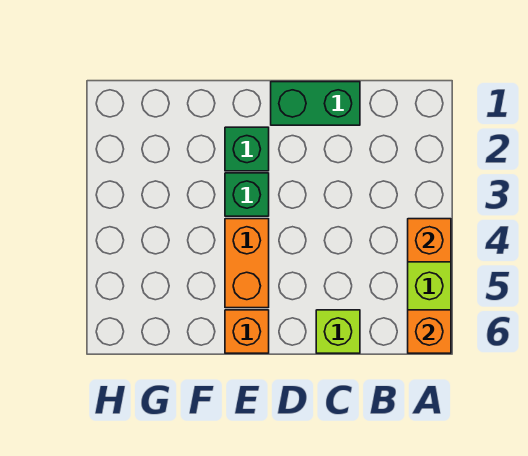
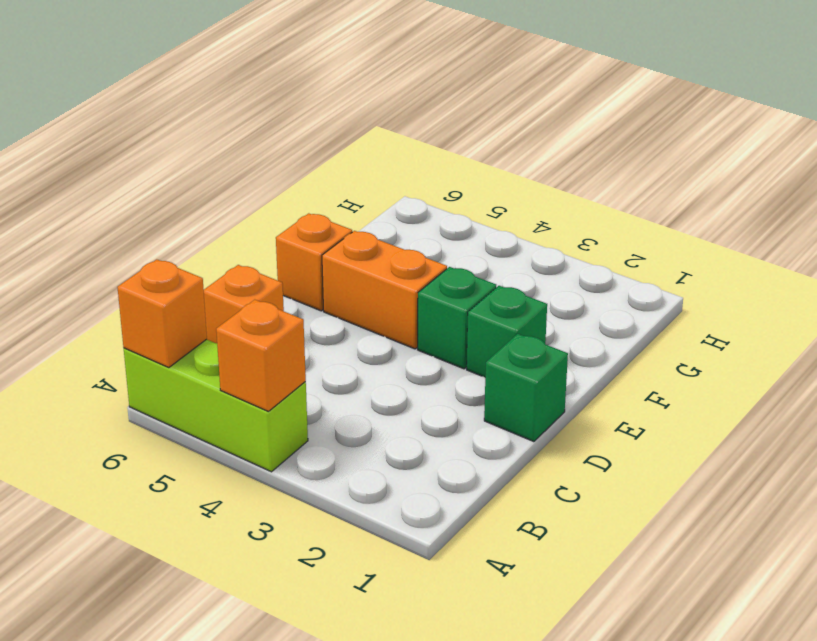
green brick C1:D1 level 1 -> green brick D1 level 1
lime brick C6 level 1 -> orange brick C6 level 1

